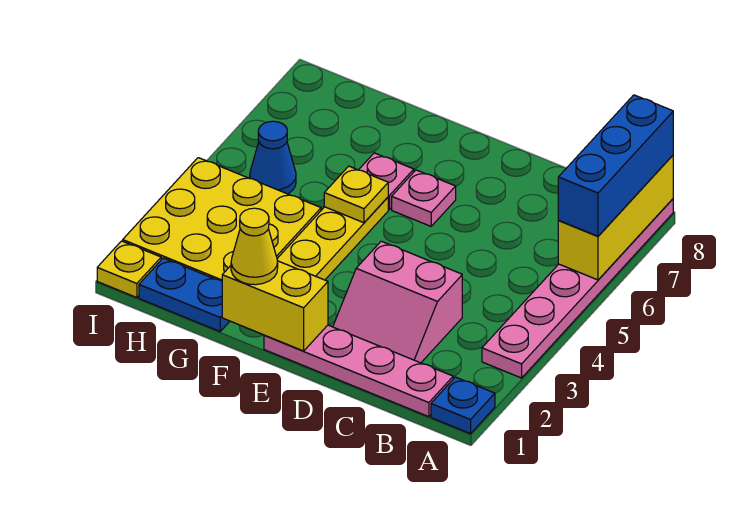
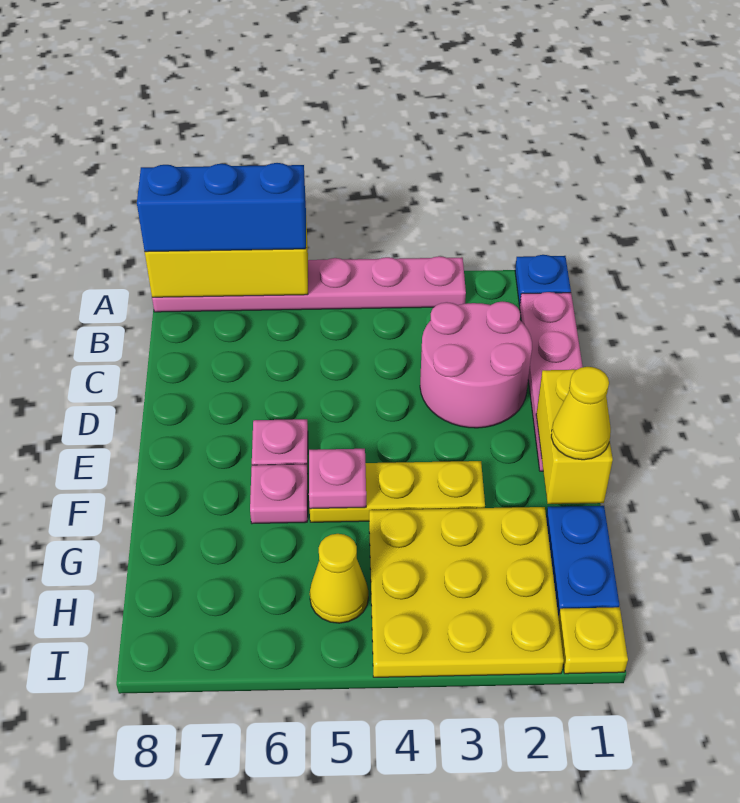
pink slope C2:D3 level 1 top 3 -> pink round brick C2:D3 level 1
yellow plate F5 level 2 -> pink plate F5 level 2
blue cone H5 level 1 -> yellow cone H5 level 1

